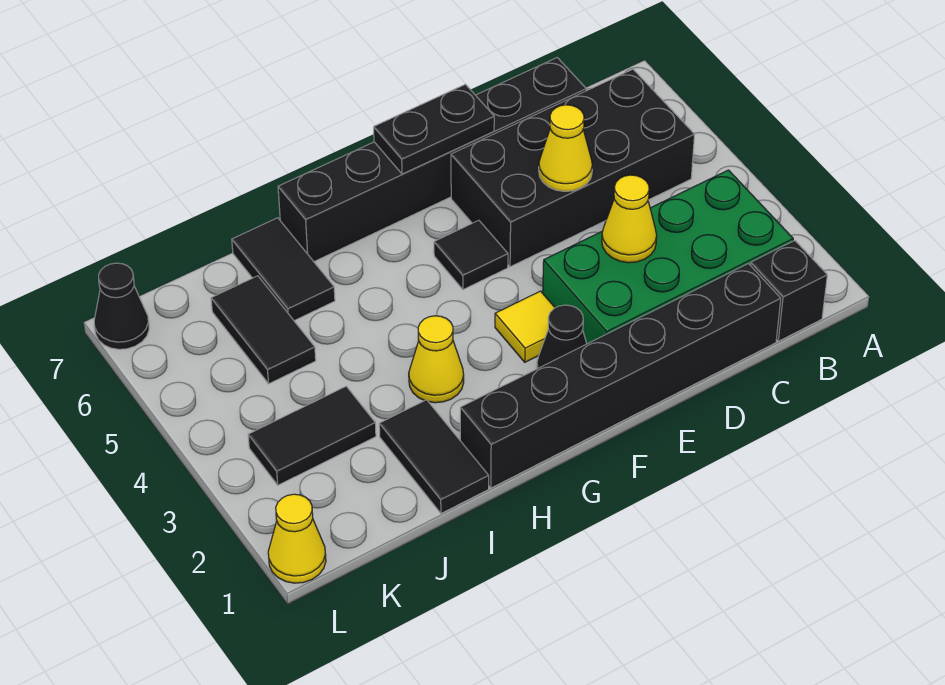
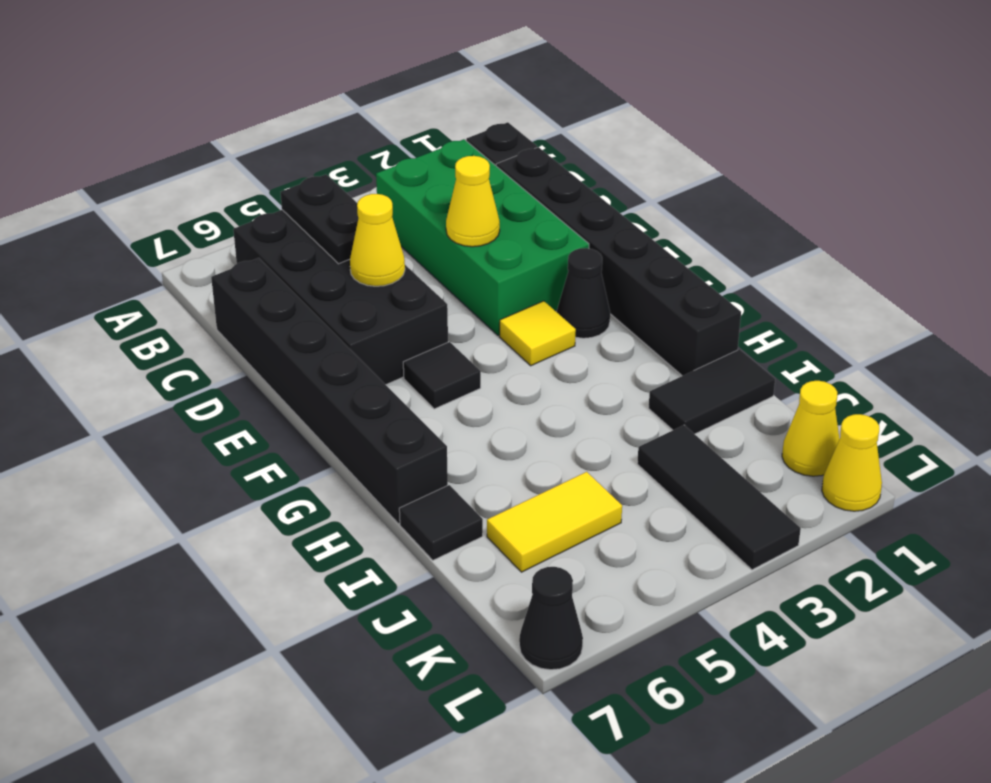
black plate E7:F7 level 2 -> black plate B5:C5 level 2
yellow cone H3 level 1 -> yellow cone K1 level 1
black tile I6:I7 level 1 -> black tile I7 level 1
black tile J3:K3 level 1 -> black tile J3:L3 level 1
black tile J5:J6 level 1 -> yellow tile J5:J6 level 1

